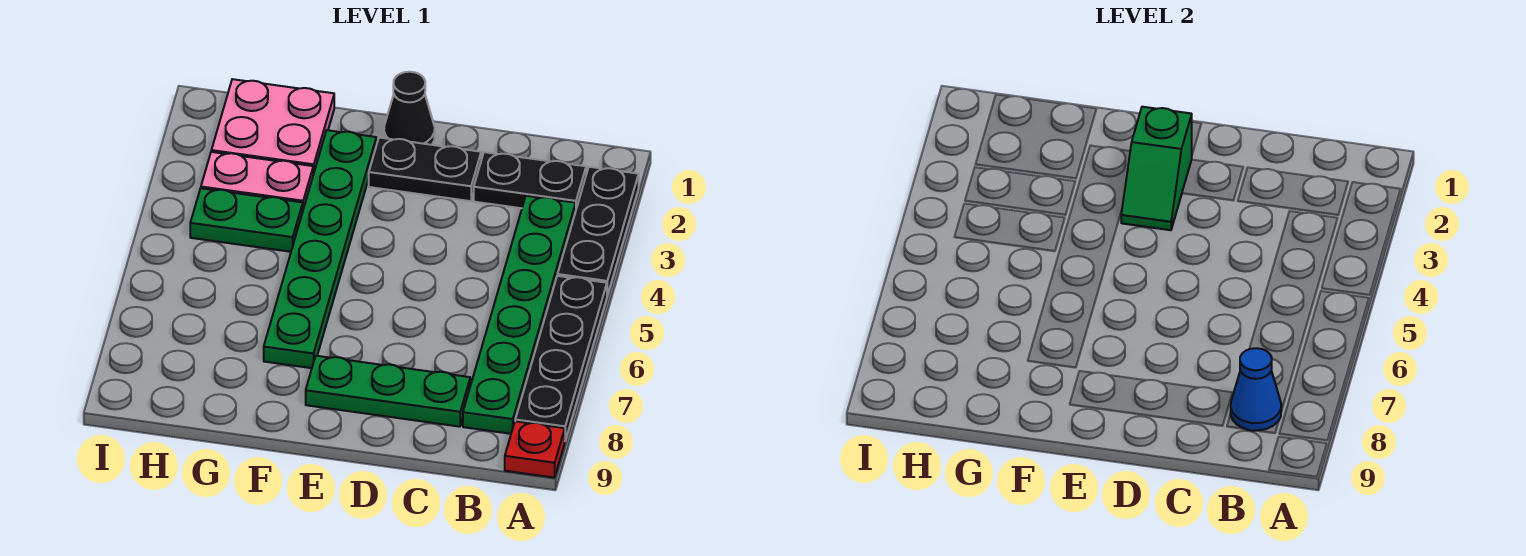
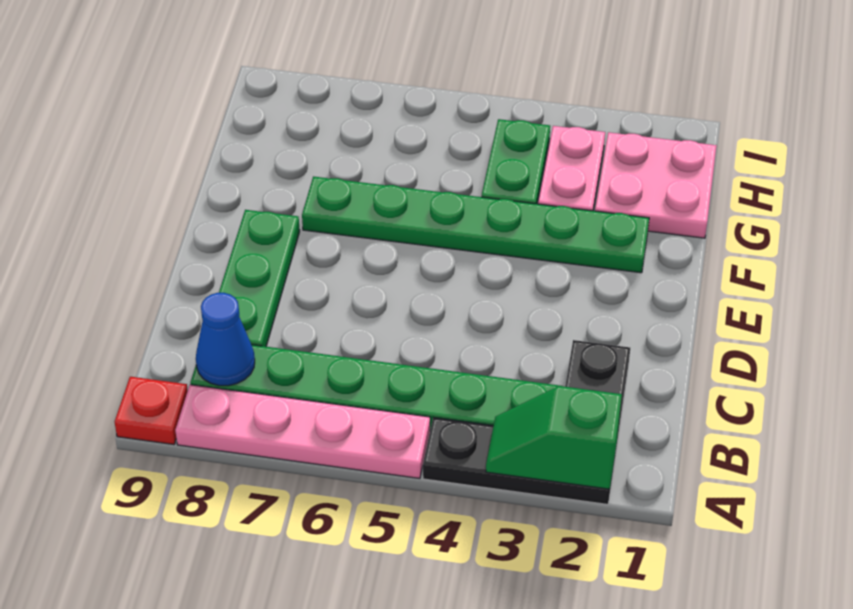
black plate A5:A8 level 1 -> pink plate A5:A8 level 1
black plate D2:E2 level 1 -> none
black cone E1 level 1 -> none
green slope E2:E3 level 2 top 2 -> green slope A2:A3 level 2 top 2

